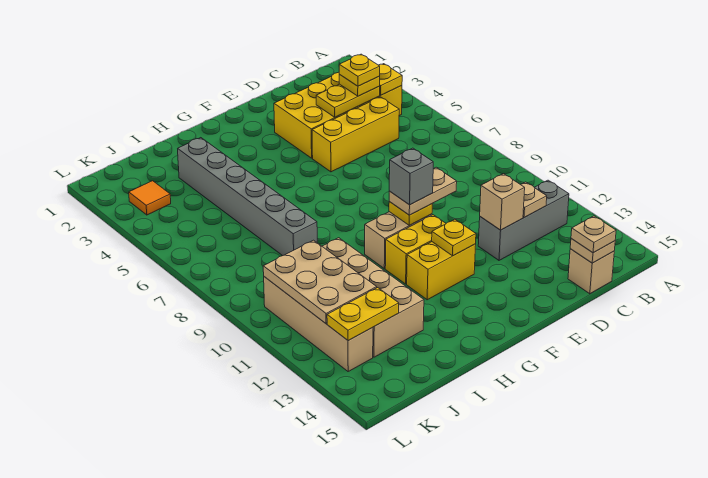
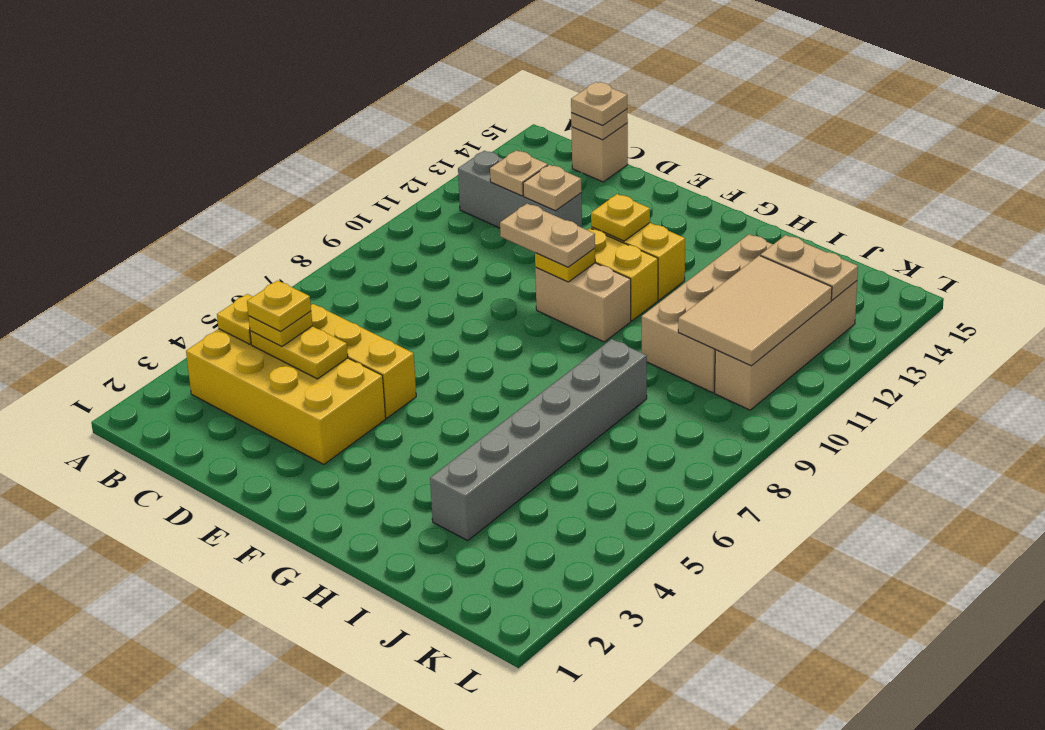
tan brick D12 level 2 -> tan plate D12 level 2
grey brick F10 level 4 -> none
tan plate J10:K12 level 2 -> tan tile J10:K12 level 2
yellow plate J13:K13 level 2 -> tan plate J13:K13 level 2
orange tile K3 level 1 -> none

